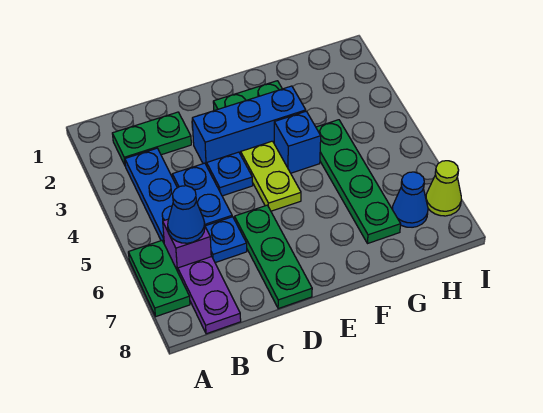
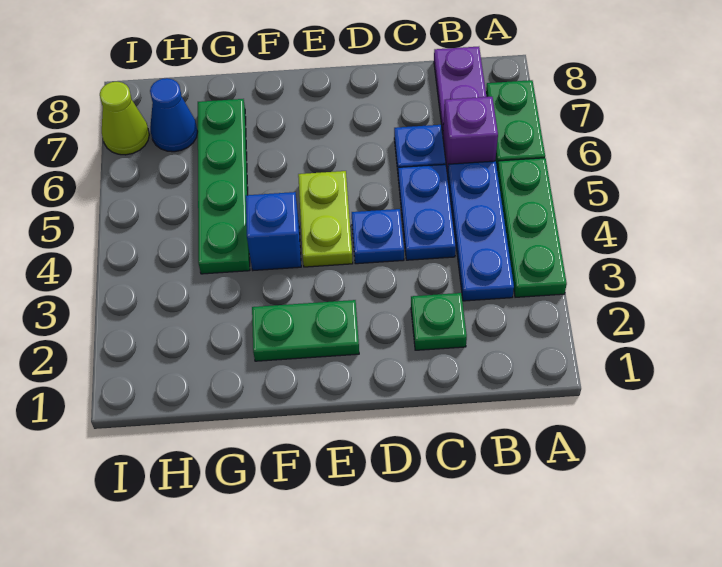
green plate B2:C2 level 1 -> green plate C2 level 1
blue cone B6 level 2 -> none
blue brick D3:F3 level 1 -> none
green plate D6:D8 level 1 -> green plate A3:A5 level 1

